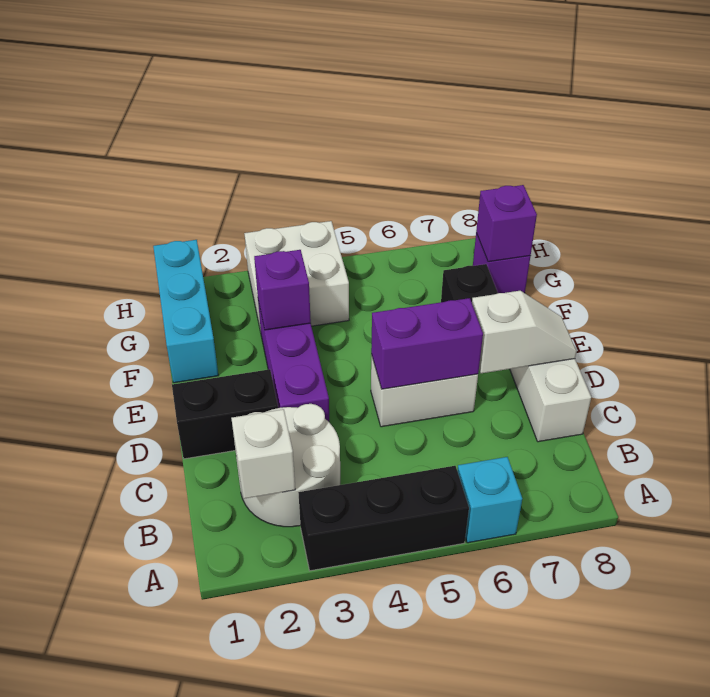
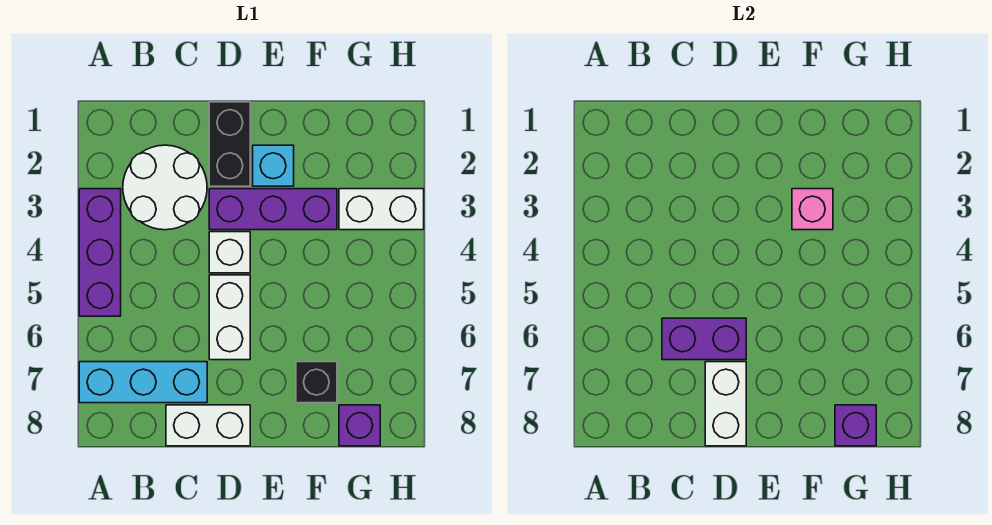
black brick A3:A5 level 1 -> purple brick A3:A5 level 1
cyan brick A6 level 1 -> cyan brick E2 level 1
white brick B2 level 2 -> white brick D4 level 1
purple brick D5:D6 level 2 -> purple brick C6:D6 level 2
white slope D7:D8 level 2 top 7 -> white brick D7:D8 level 2
cyan brick F1:H1 level 1 -> cyan brick A7:C7 level 1
purple brick F3 level 2 -> pink brick F3 level 2
white brick G3:H4 level 1 -> white brick G3:H3 level 1

